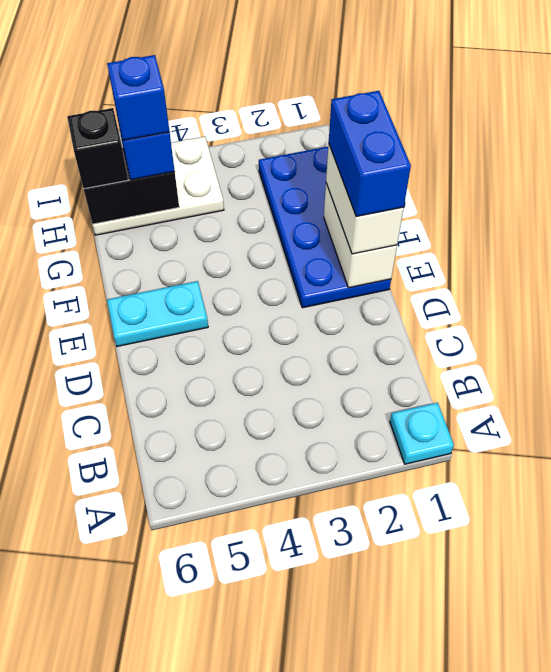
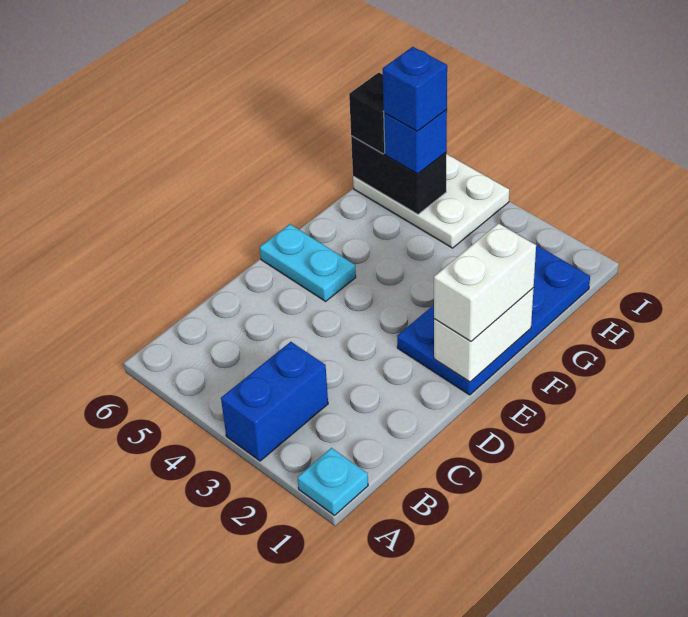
blue brick E1:F1 level 4 -> blue brick A3:B3 level 1

